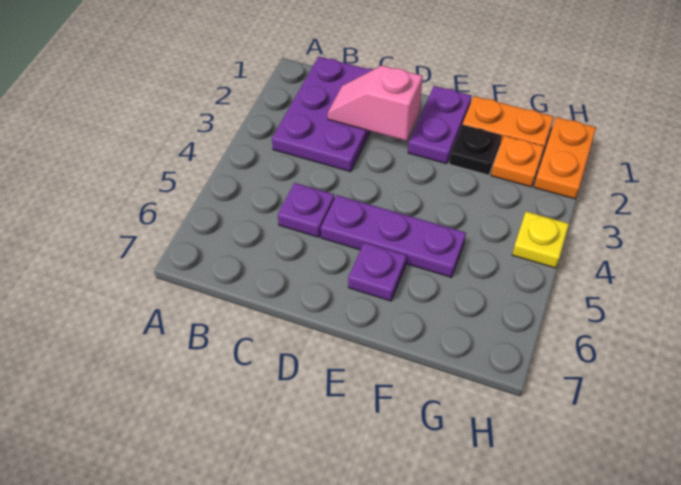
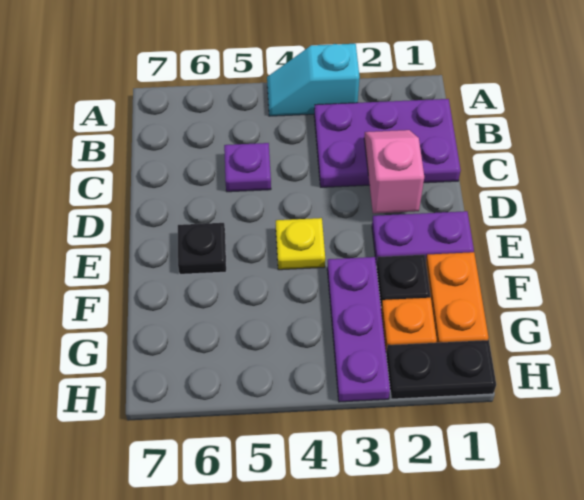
none -> cyan slope A3:A4 level 1 top 3
purple plate D5:F5 level 1 -> purple plate F3:H3 level 1
purple plate E6 level 1 -> black plate E6 level 1
orange plate H1:H2 level 1 -> black plate H1:H2 level 1
yellow plate H4 level 1 -> yellow plate E4 level 1

